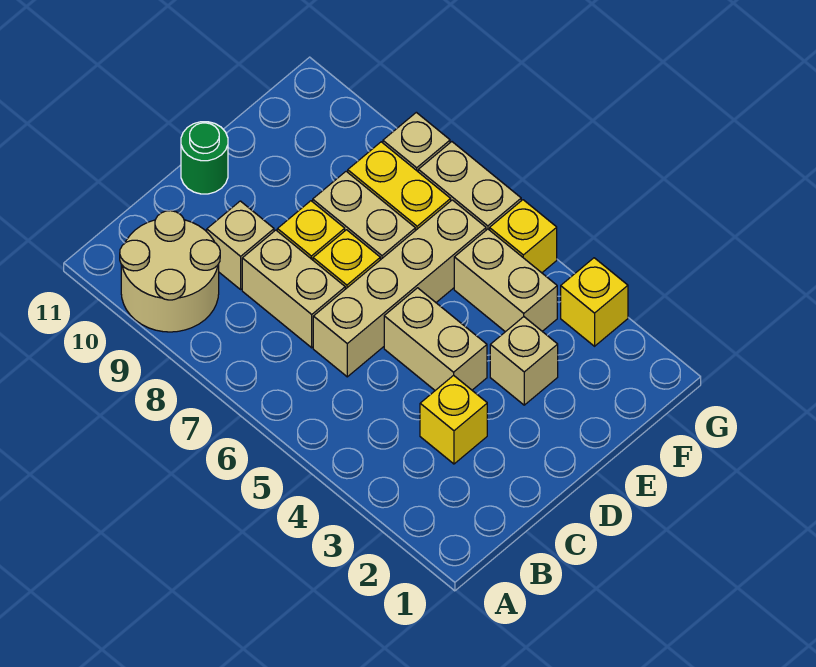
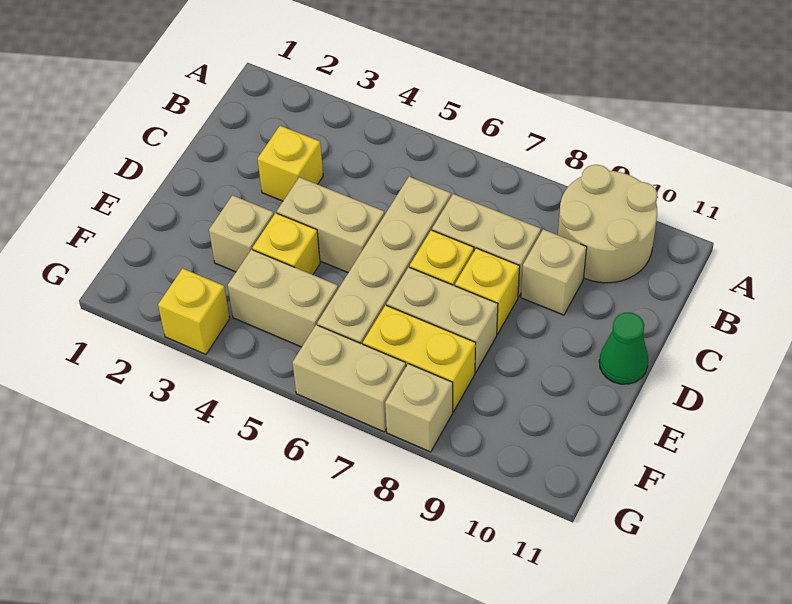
green round brick D11 level 1 -> green cone D11 level 1
yellow brick G5 level 1 -> yellow brick E4 level 1

